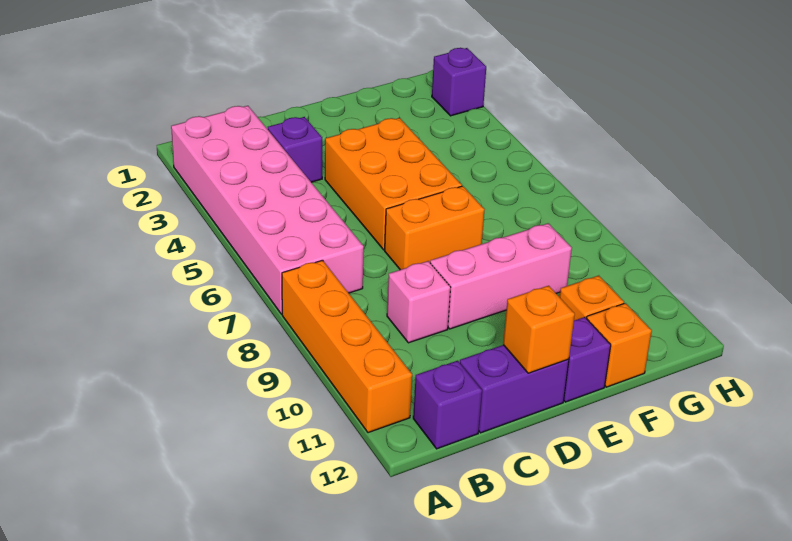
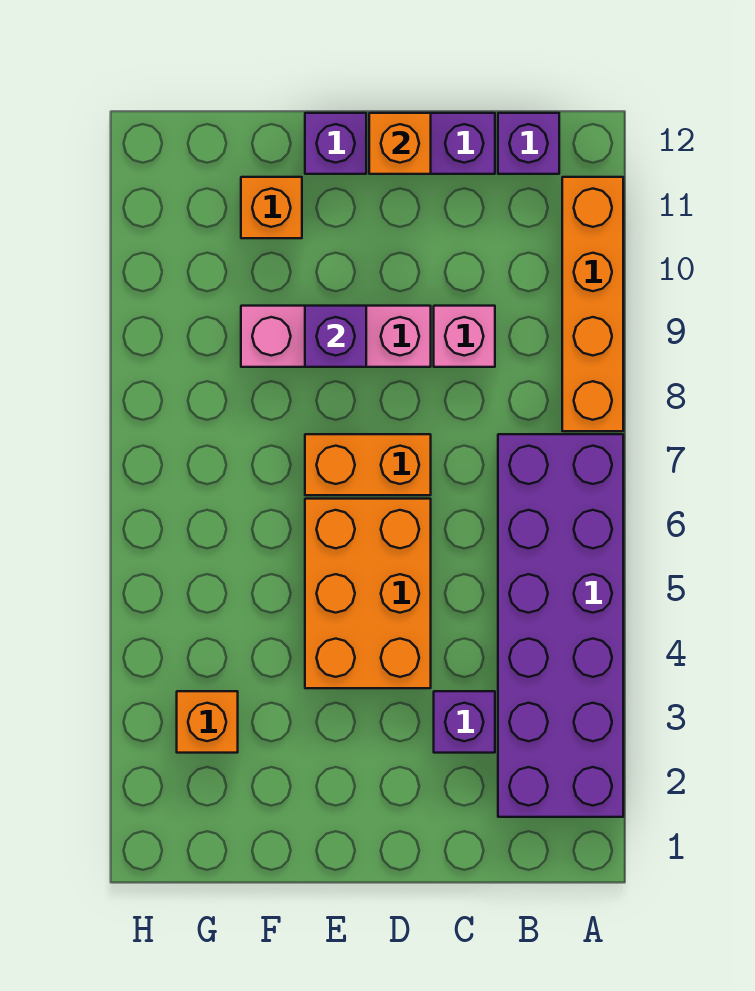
pink brick A2:B7 level 1 -> purple brick A2:B7 level 1
orange brick F12 level 1 -> orange brick G3 level 1
purple brick H2 level 1 -> purple brick E9 level 2

